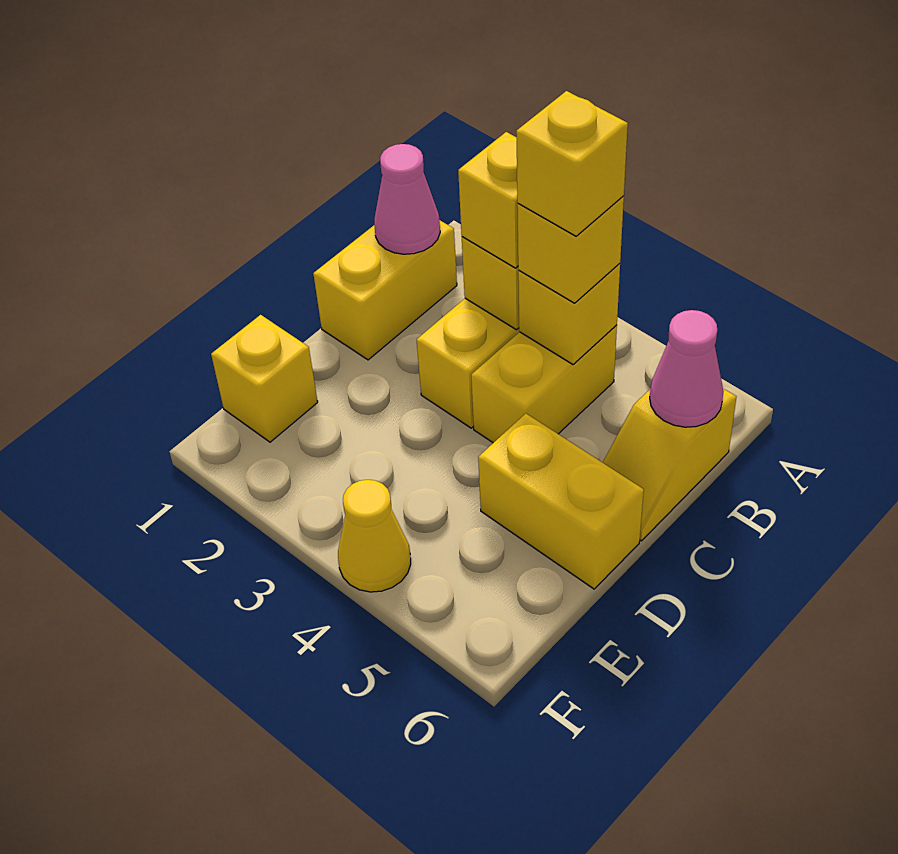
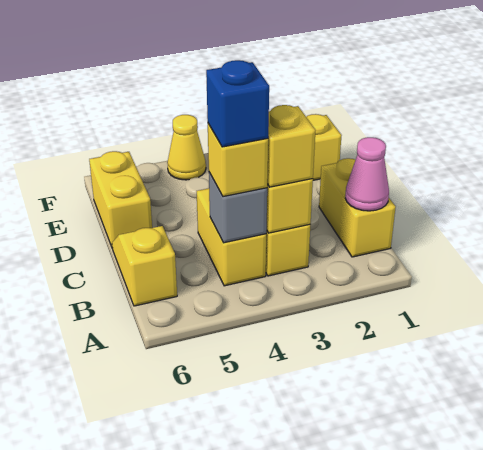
yellow brick B4 level 2 -> grey brick B4 level 2
yellow brick B4 level 4 -> blue brick B4 level 4
pink cone B6 level 2 -> none
yellow brick D5:D6 level 1 -> yellow brick D6:E6 level 1

